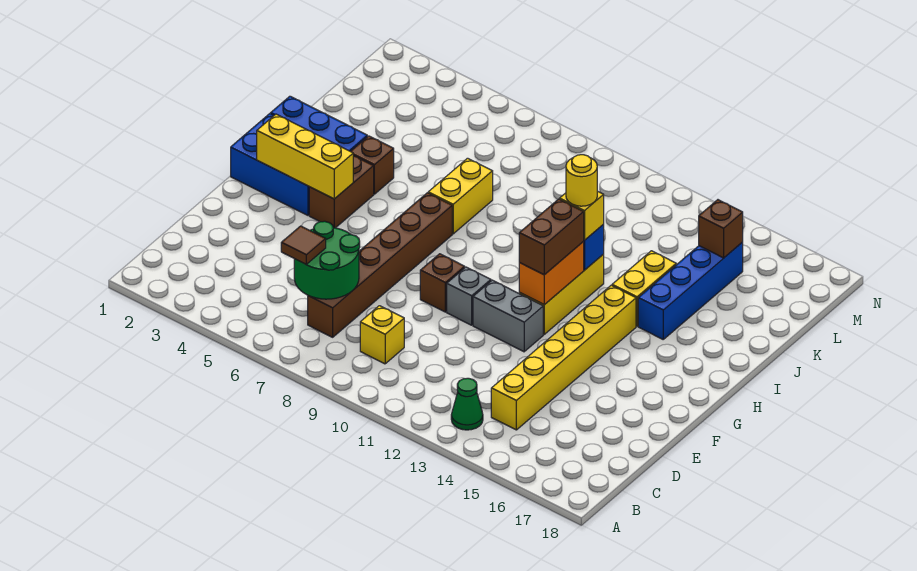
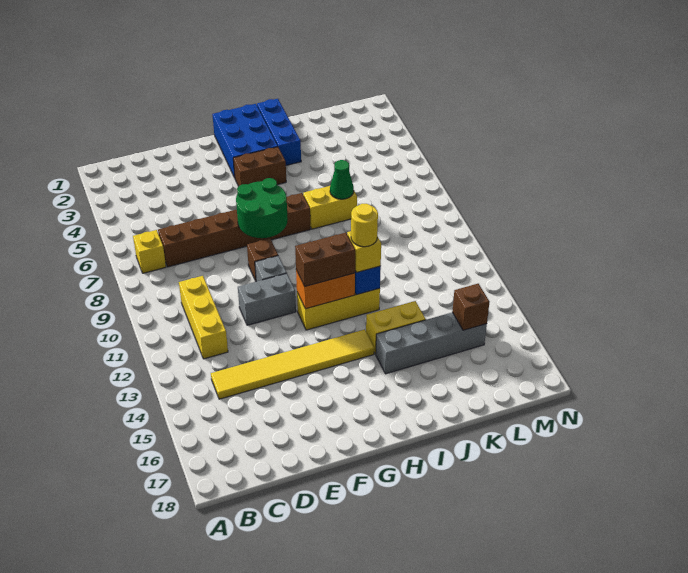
green cone B13 level 1 -> green cone J7 level 2
green round brick C6:D7 level 2 -> green round brick F7:G8 level 2
brown tile C6 level 3 -> none
yellow brick C9 level 1 -> yellow brick B7 level 1
yellow brick C14:H14 level 1 -> yellow tile C14:H14 level 1
grey brick F11:F12 level 1 -> grey brick E11:F11 level 1
yellow brick G2:G4 level 2 -> yellow brick C10:C12 level 1
brown brick I4 level 1 -> none
blue brick I15:L15 level 1 -> grey brick I15:L15 level 1

